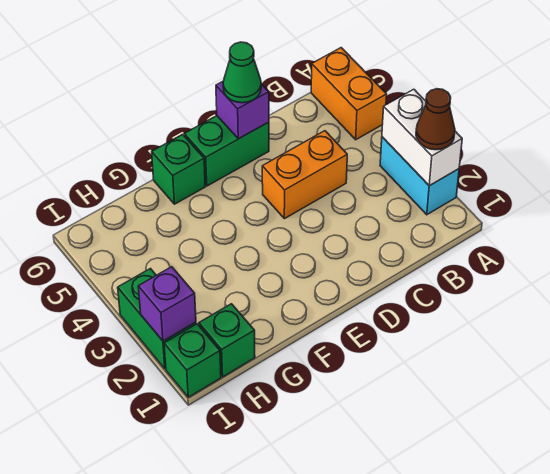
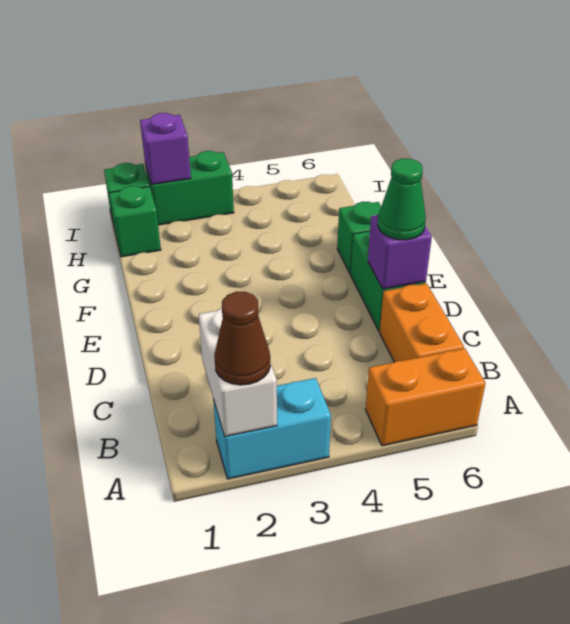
white brick A2:A3 level 2 -> white brick A2:B2 level 2
orange brick C4:D4 level 1 -> orange brick B6:C6 level 1

